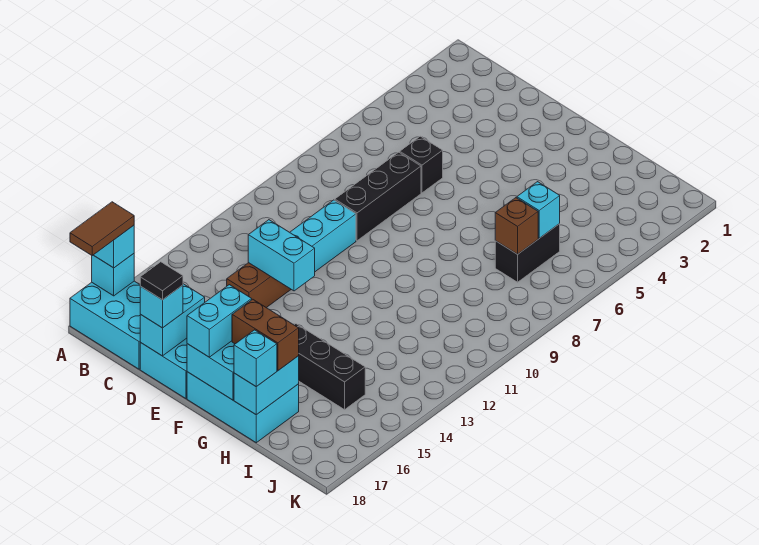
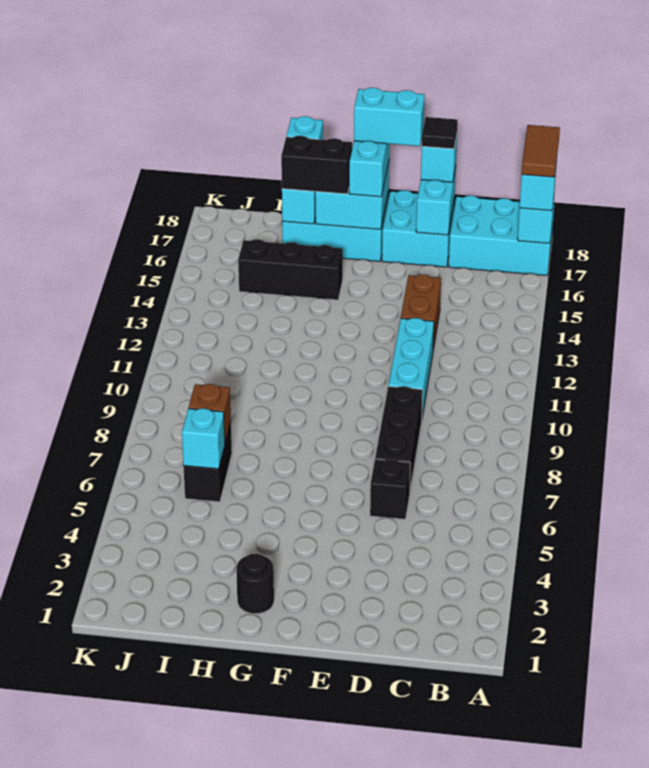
cyan brick D13:E13 level 2 -> cyan brick E18:F18 level 4
none -> black round brick G2 level 1
brown brick G17:H17 level 3 -> black brick G17:H17 level 3

